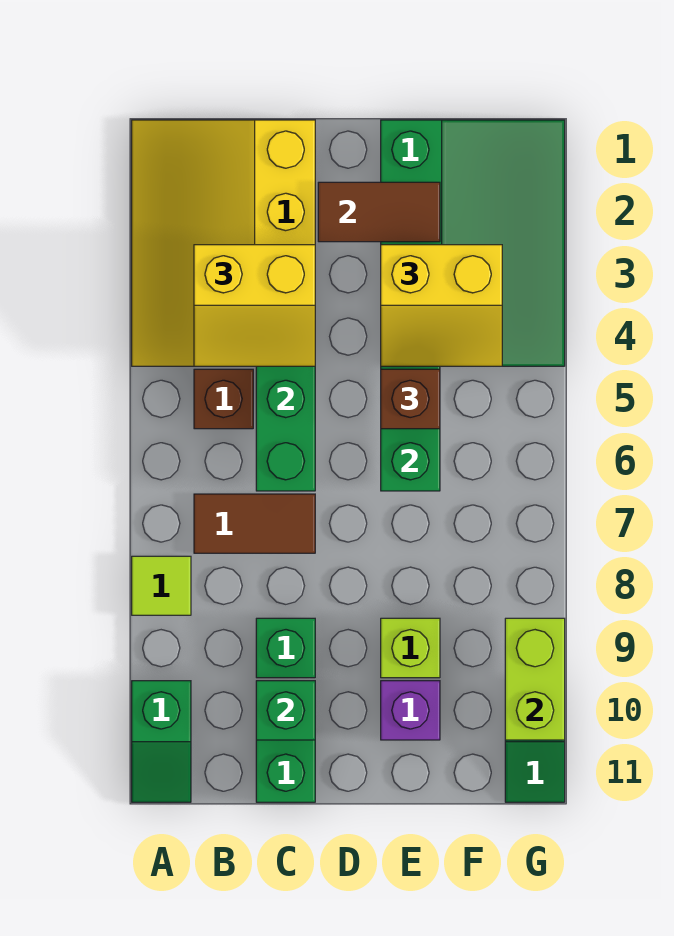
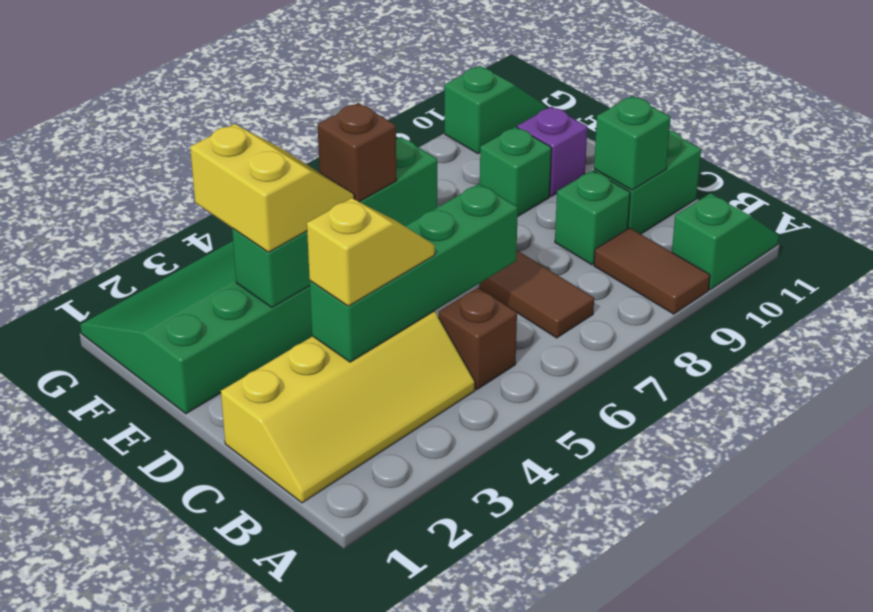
yellow slope A1:C4 level 1 top C -> yellow slope B1:C4 level 1 top C
lime tile A8 level 1 -> none
yellow slope B3:C4 level 3 top 3 -> yellow slope C3:C4 level 3 top 3
brown tile D2:E2 level 2 -> brown tile A9:B9 level 1
lime brick E9 level 1 -> green brick E9 level 1
lime brick G9:G10 level 2 -> none

